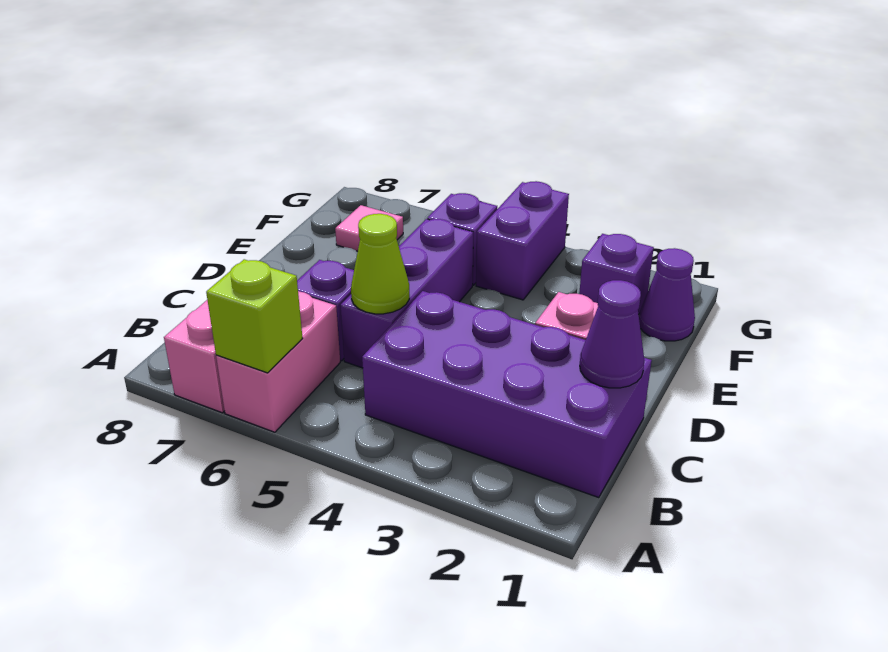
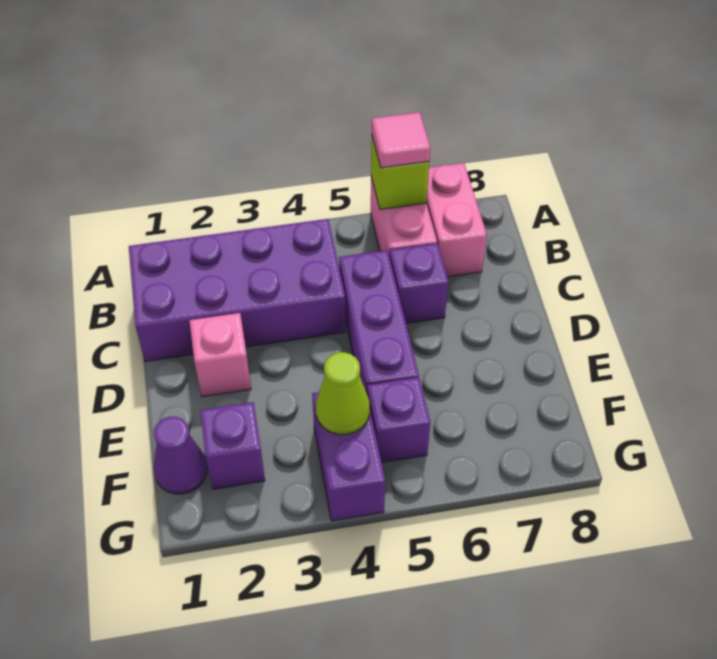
purple cone C1 level 2 -> none
lime cone C5 level 2 -> lime cone F4 level 2
pink tile F7 level 1 -> pink tile A6 level 3

